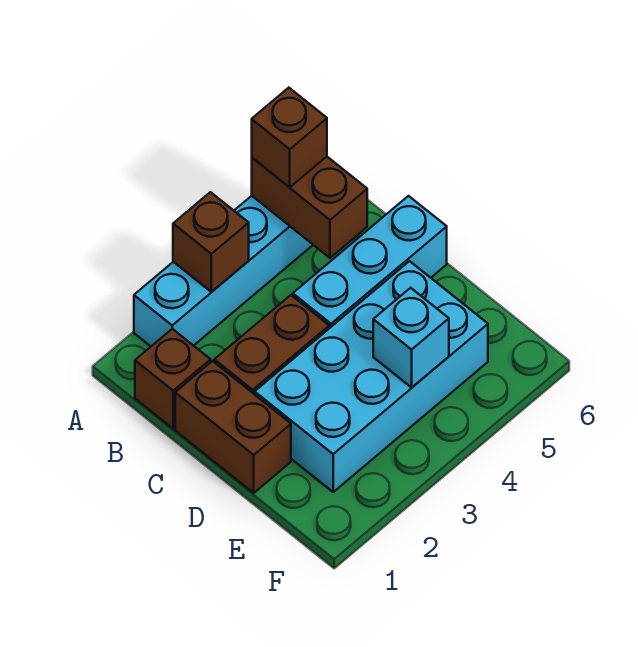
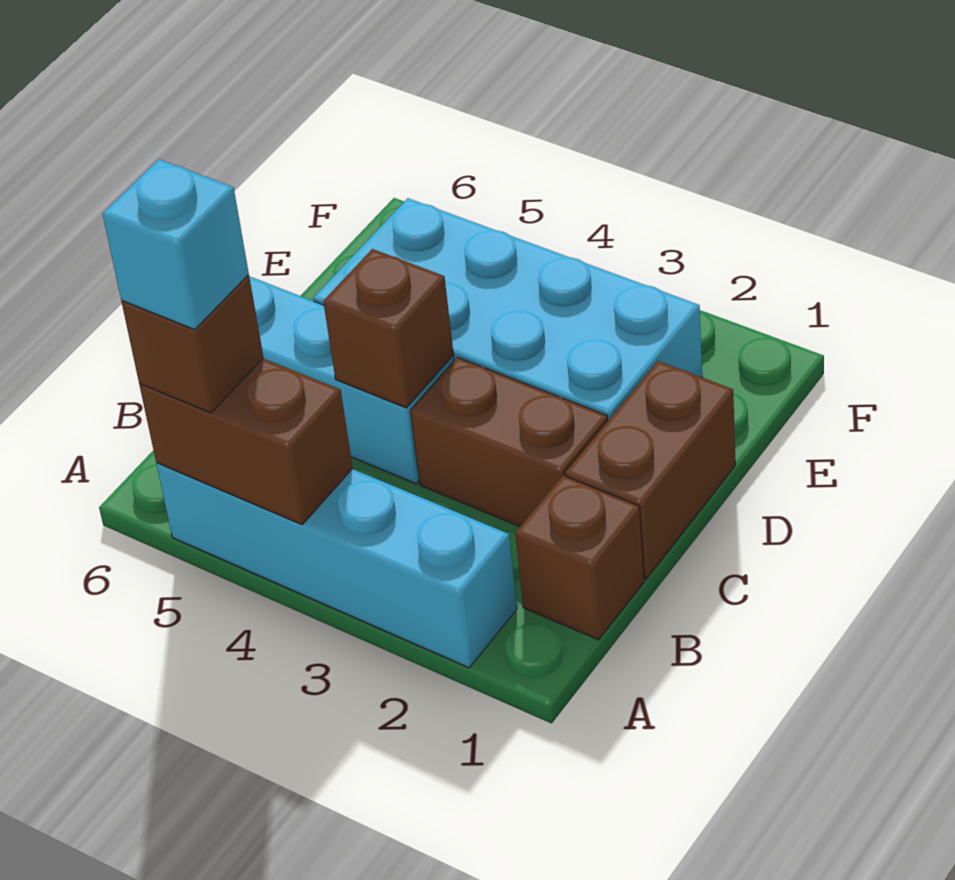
brown brick A3 level 2 -> brown brick C4 level 2
brown brick A5:B5 level 2 -> brown brick A4:A5 level 2
cyan brick E4 level 2 -> cyan brick A5 level 4

